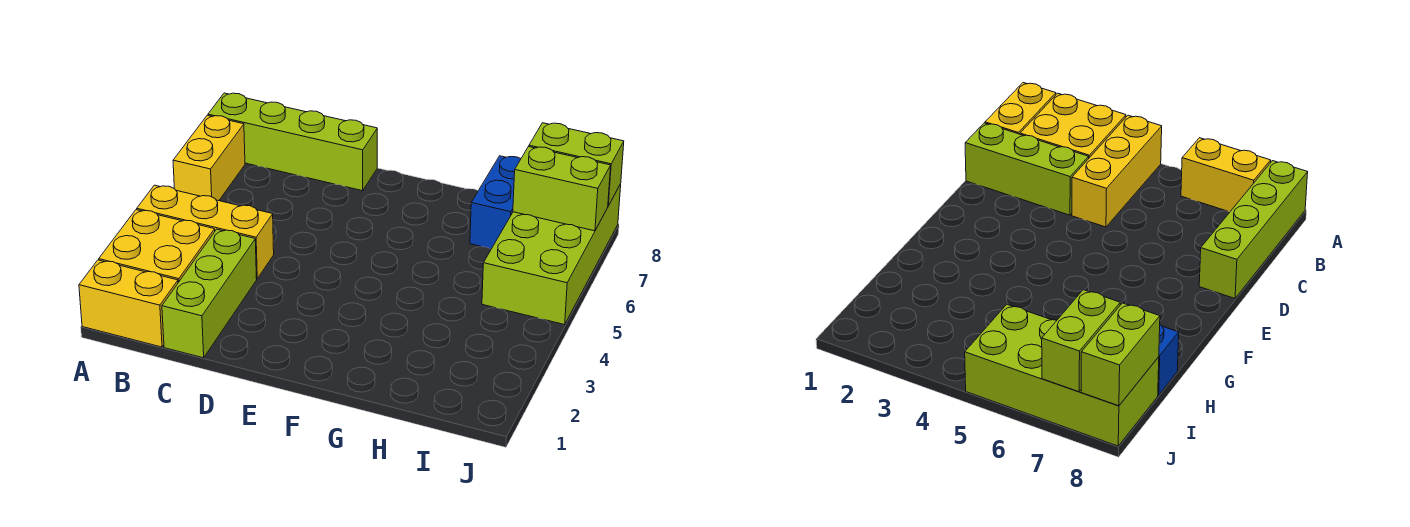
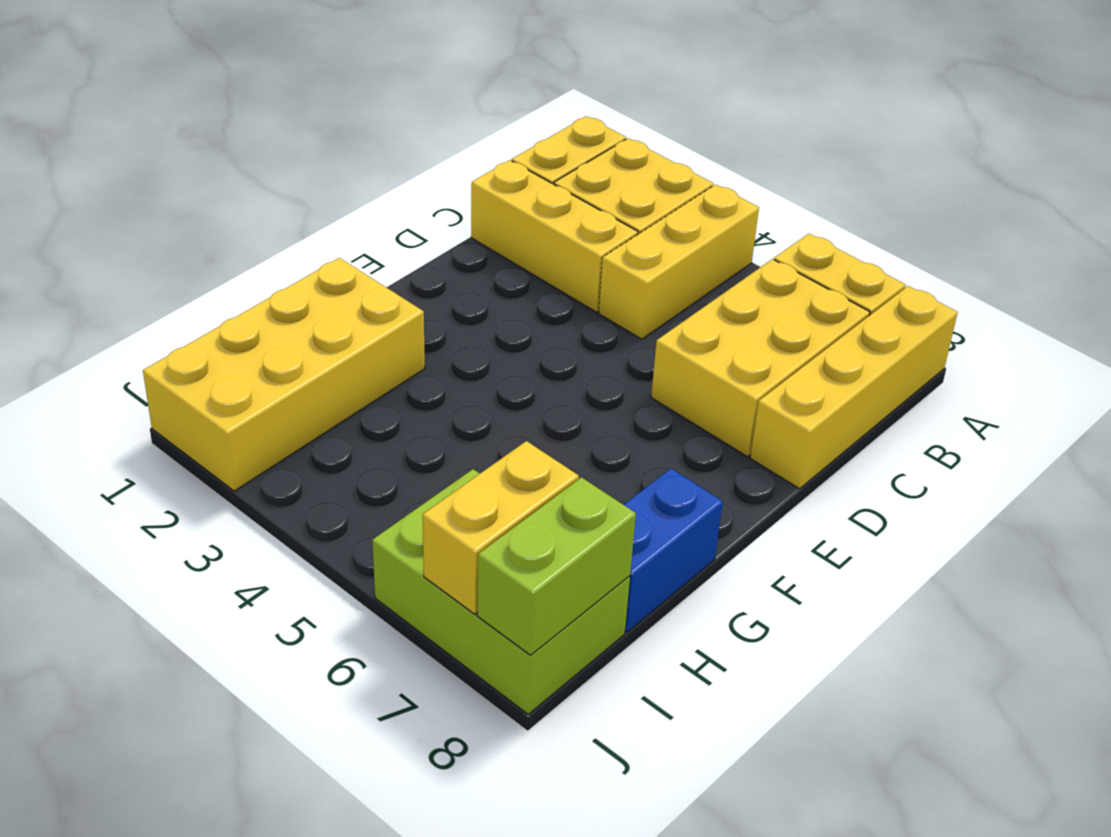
lime brick A8:D8 level 1 -> yellow brick A8:D8 level 1
none -> yellow brick B6:D7 level 1
lime brick C1:C3 level 1 -> yellow brick C1:C3 level 1
none -> yellow brick G1:J2 level 1
blue brick H7:H8 level 1 -> blue brick G8:H8 level 1
lime brick I5:J8 level 1 -> lime brick I6:J8 level 1
lime brick I7:J7 level 2 -> yellow brick I7:J7 level 2

